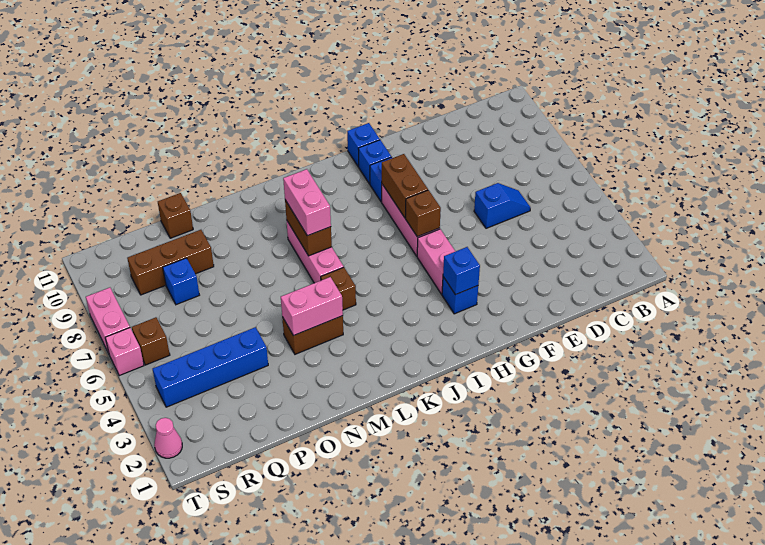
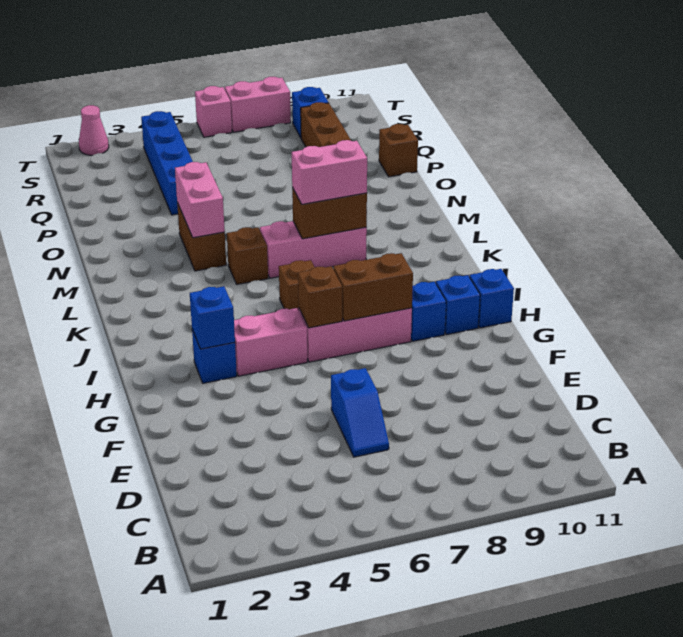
blue brick Q8 level 1 -> blue brick S9 level 1
brown brick S6 level 1 -> brown brick J6 level 1

